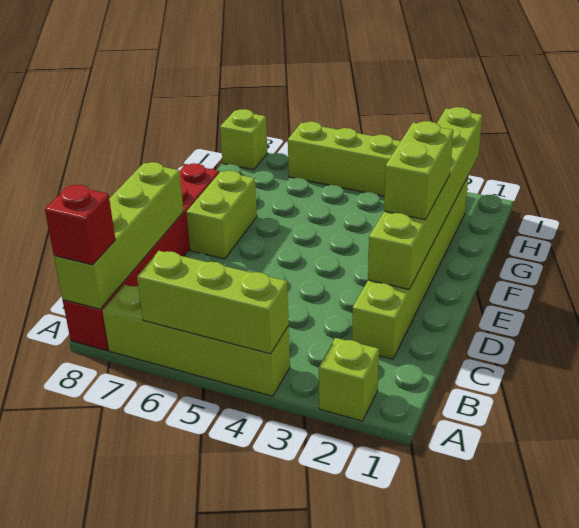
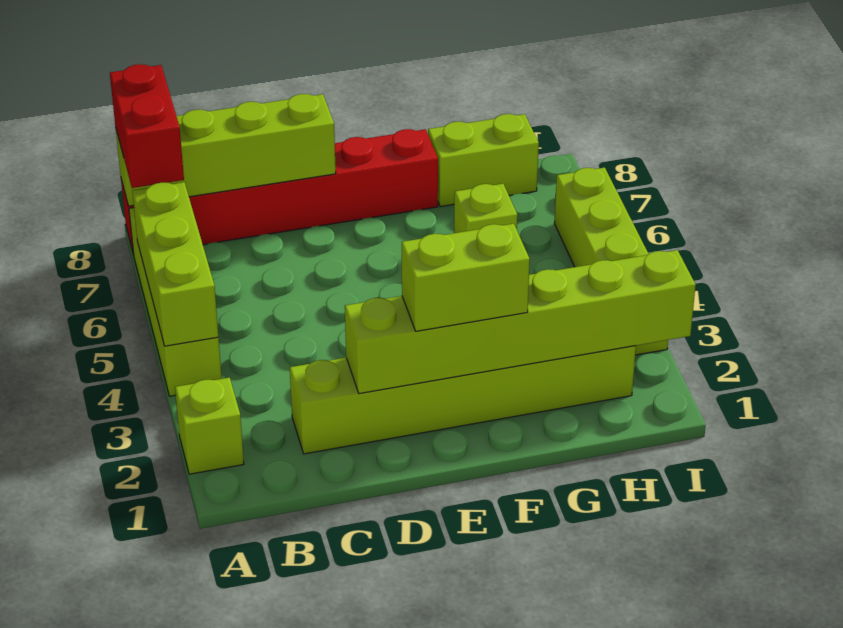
red brick A8 level 3 -> red brick A7:A8 level 3
lime brick E7:F7 level 1 -> lime brick G8:H8 level 1
lime brick I8 level 1 -> lime brick G6 level 1

